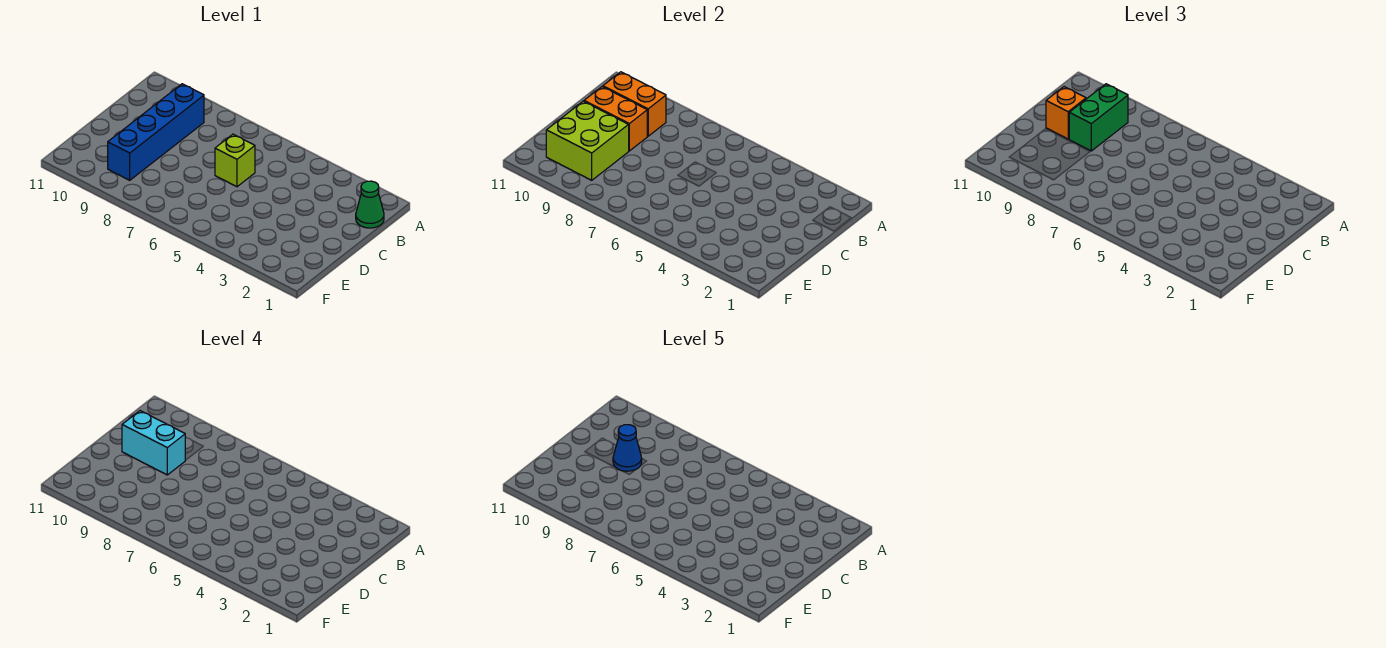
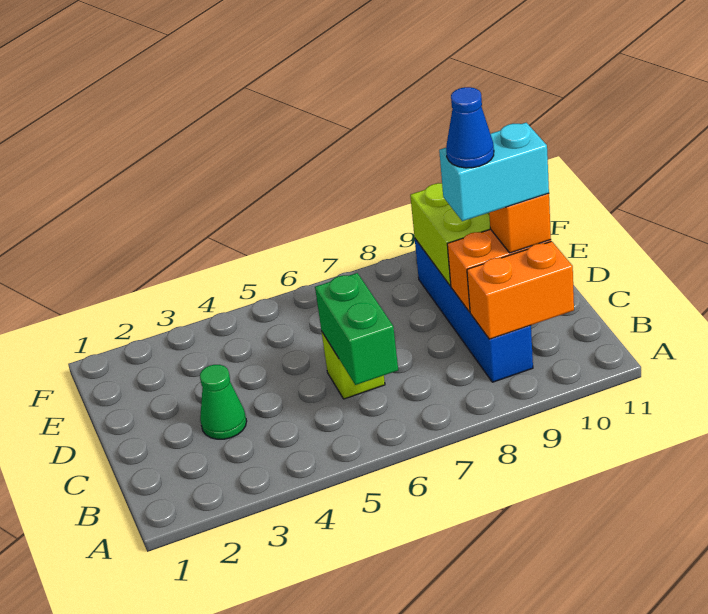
green cone B1 level 1 -> green cone C3 level 1
green brick B9:C9 level 3 -> green brick B6:C6 level 2

